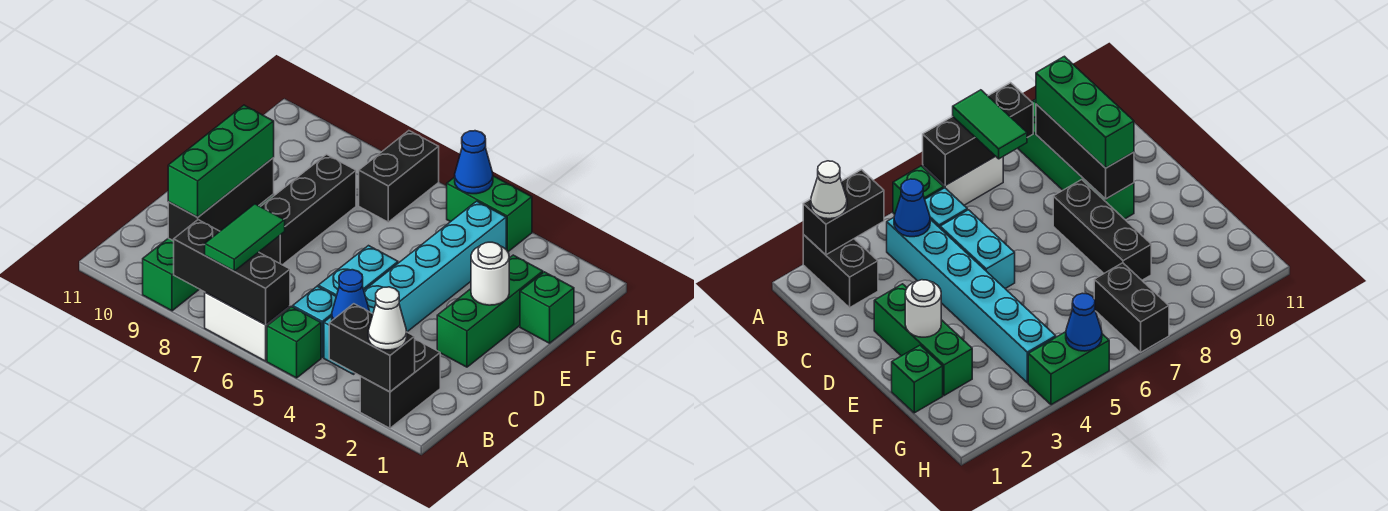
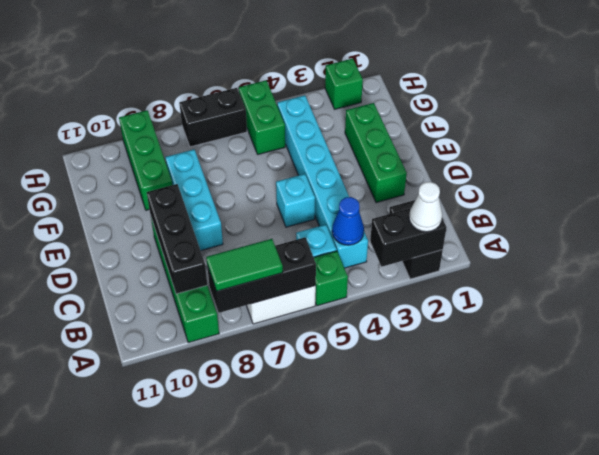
green tile A7:B7 level 3 -> green tile A7:A8 level 3
green brick B9:D9 level 3 -> green brick F9:H9 level 1
cyan brick C5:D5 level 1 -> cyan brick D5 level 1
black brick D8:F8 level 1 -> cyan brick D8:F8 level 1
white round brick E2 level 2 -> none
green brick F1 level 1 -> green brick H2 level 1
black brick G7:H7 level 1 -> black brick H6:H7 level 1
green brick H4:H5 level 1 -> green brick G5:H5 level 1
blue cone H5 level 2 -> none

